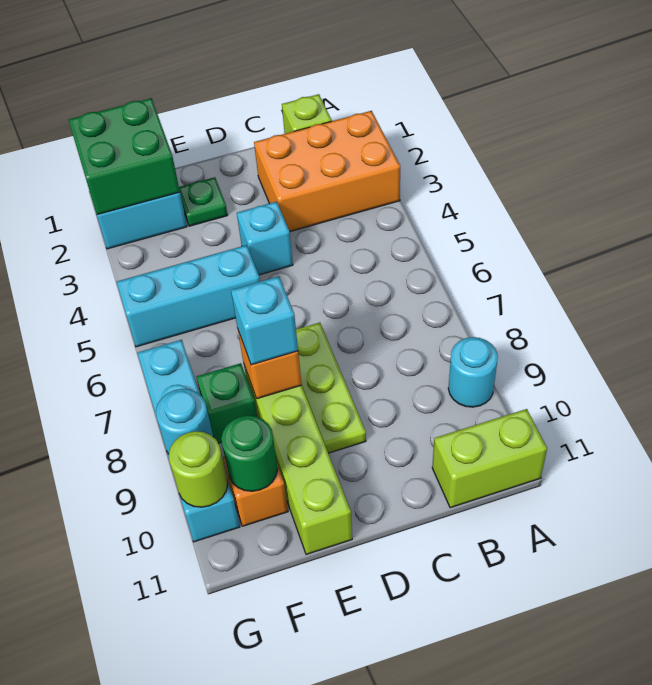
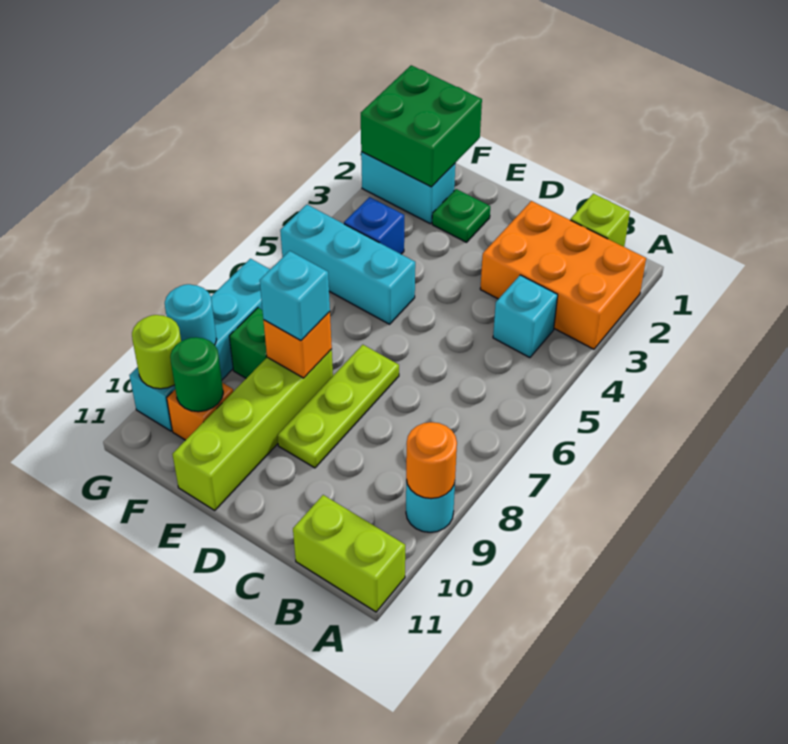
none -> orange round brick A9 level 2
cyan brick D4 level 1 -> cyan brick B4 level 1
none -> blue brick F4 level 1

